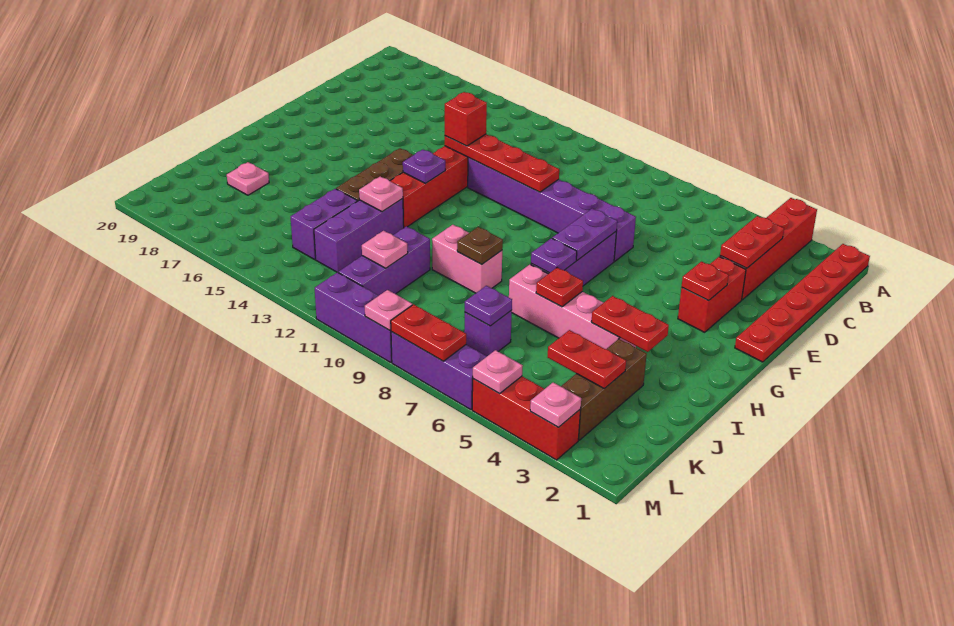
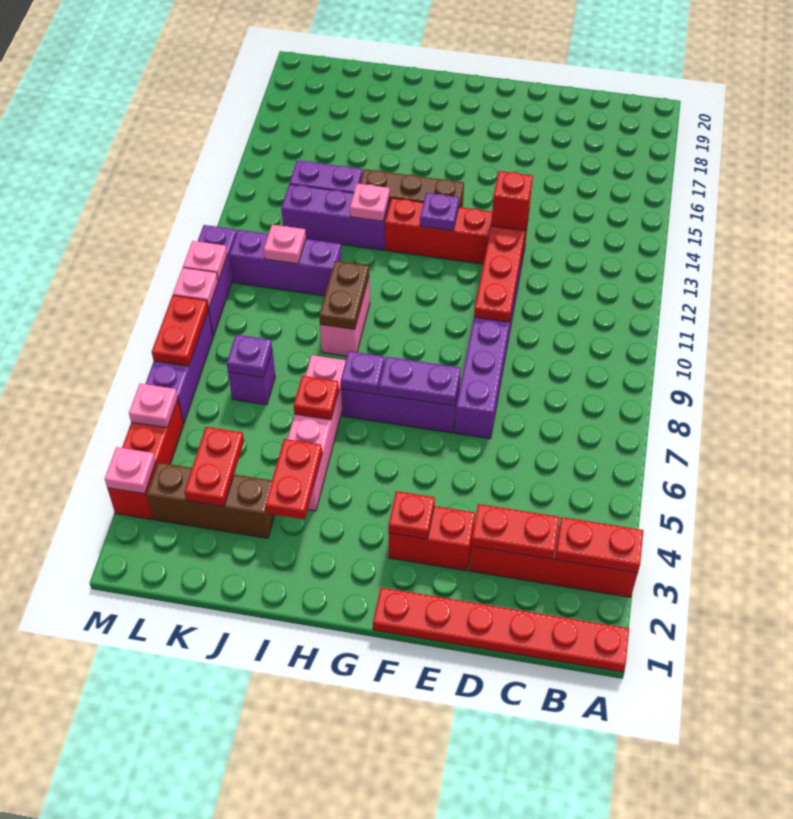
none -> red plate A3:B3 level 2
brown plate I9 level 2 -> brown plate I9:I10 level 2
pink plate J18 level 1 -> pink plate M10 level 2

